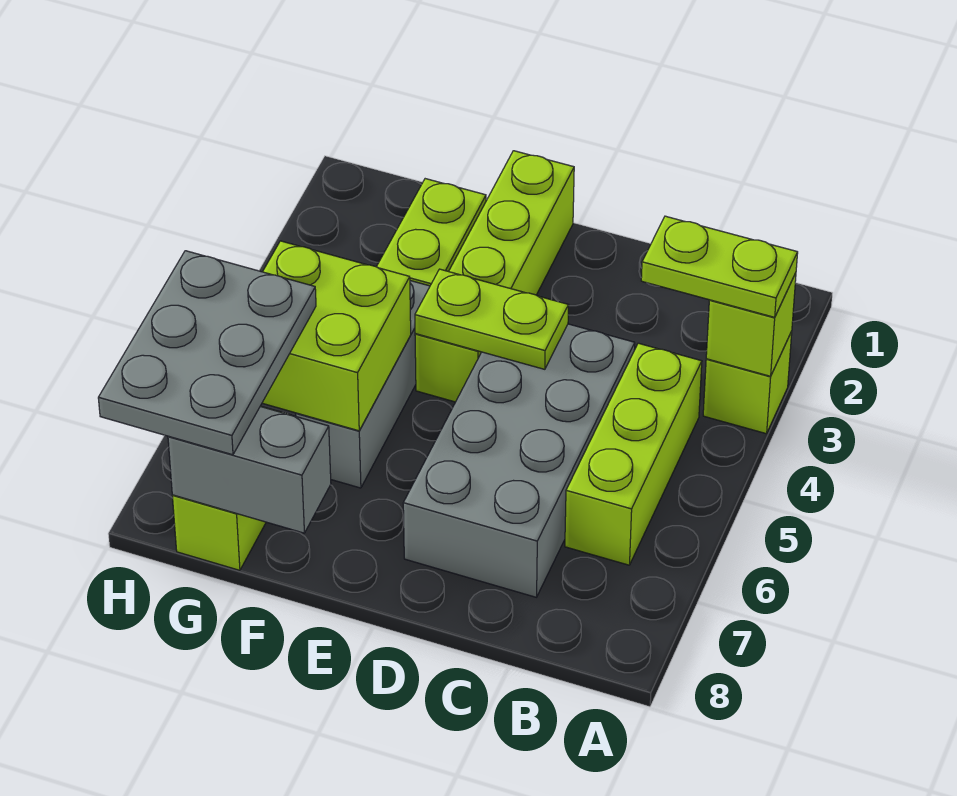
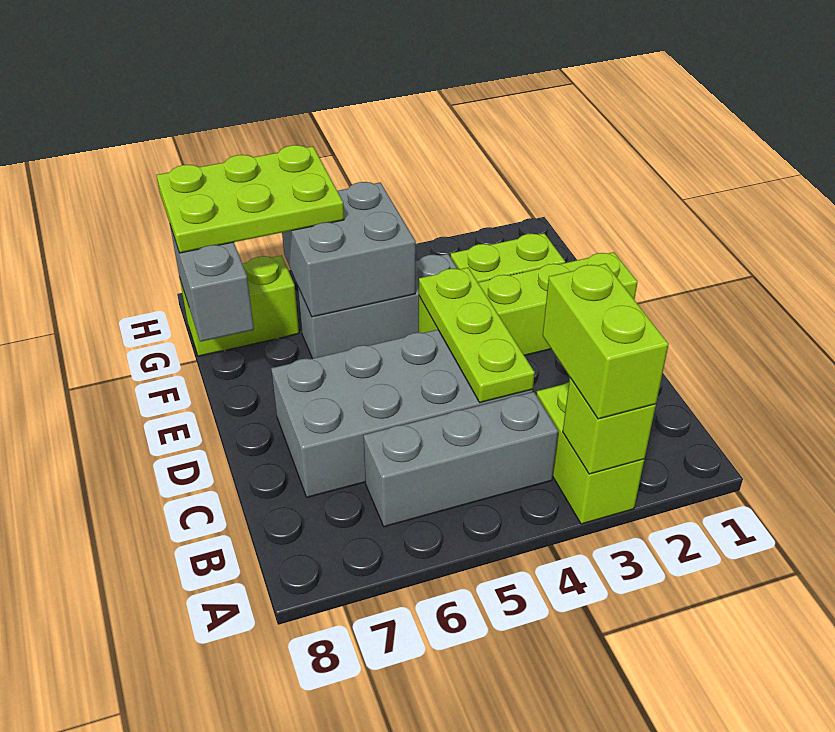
lime brick A3 level 1 -> lime brick A3:B3 level 1
lime plate A3:B3 level 3 -> lime brick A3:B3 level 3
lime brick B4:B6 level 1 -> grey brick B4:B6 level 1
lime plate D4:E4 level 2 -> lime plate C4:E4 level 2
lime brick F5:G6 level 2 -> grey brick F5:G6 level 2
grey plate G6:H8 level 3 -> lime plate G6:H8 level 3

